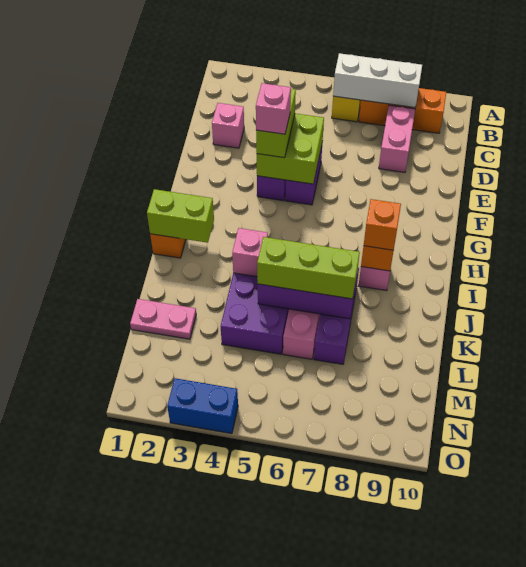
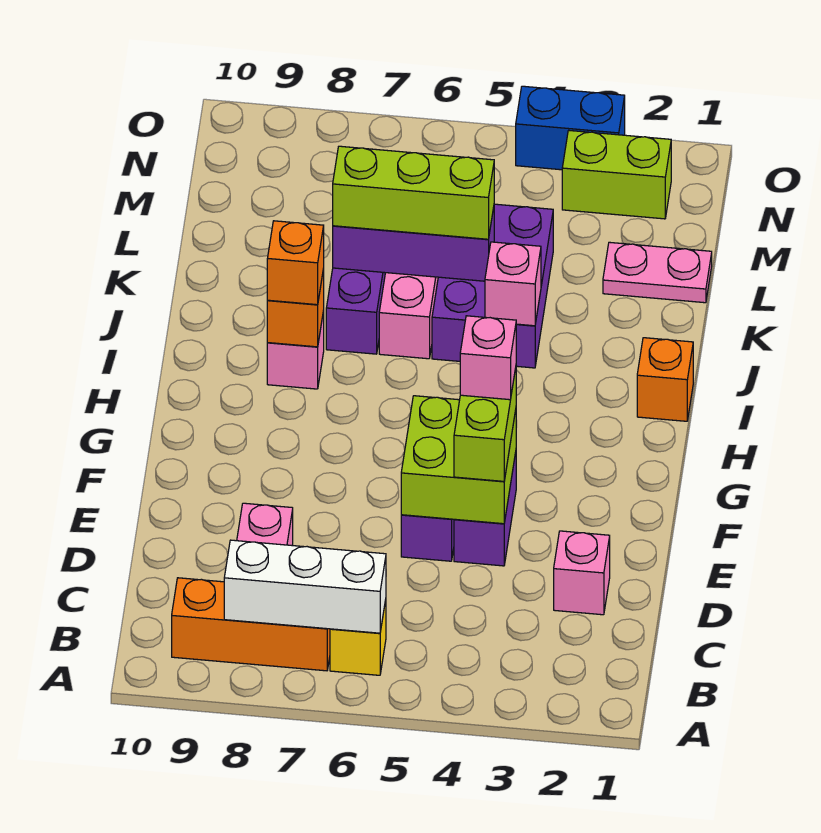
lime brick I1:I2 level 2 -> lime brick N2:N3 level 1

